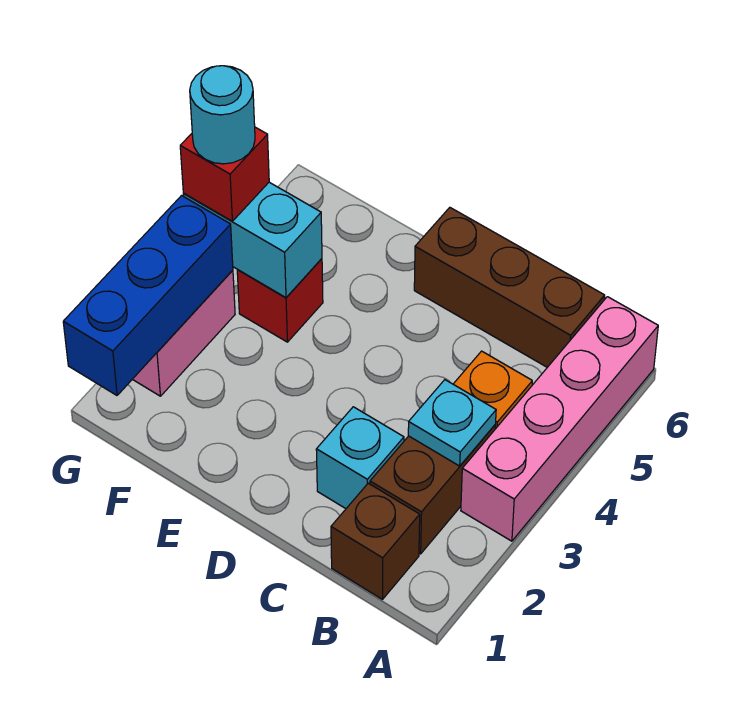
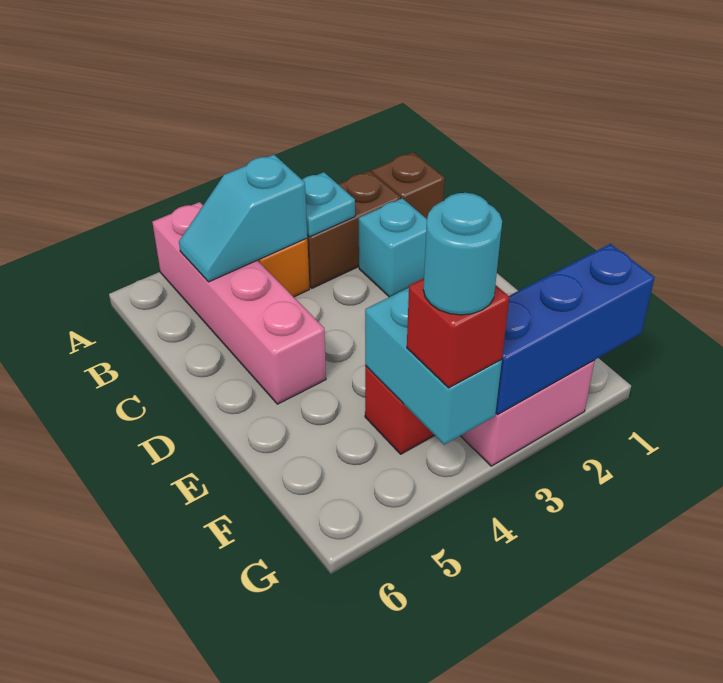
pink brick A3:A6 level 1 -> pink brick A5:D5 level 1
none -> cyan slope B4:B5 level 2 top 4
brown brick B6:D6 level 1 -> none

